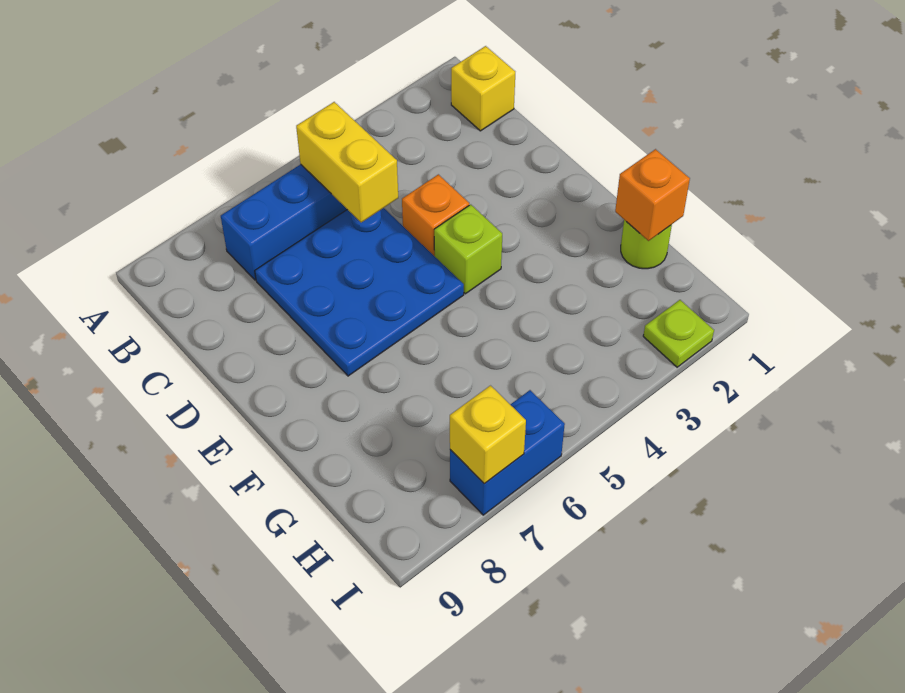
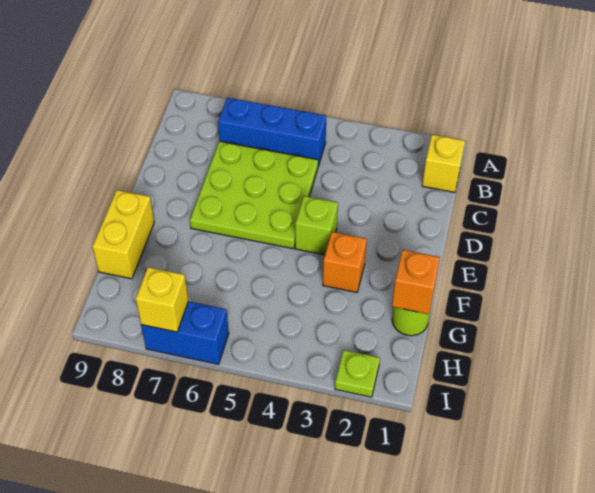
yellow brick B5:C5 level 2 -> yellow brick F9:G9 level 1
blue plate C5:E7 level 1 -> lime plate C5:E7 level 1
orange brick D4 level 1 -> orange brick F3 level 1

